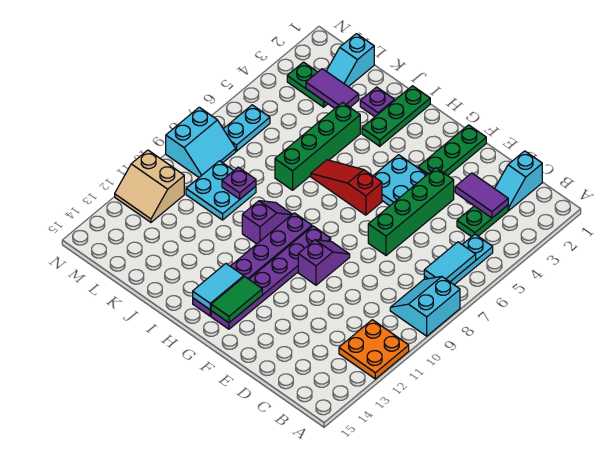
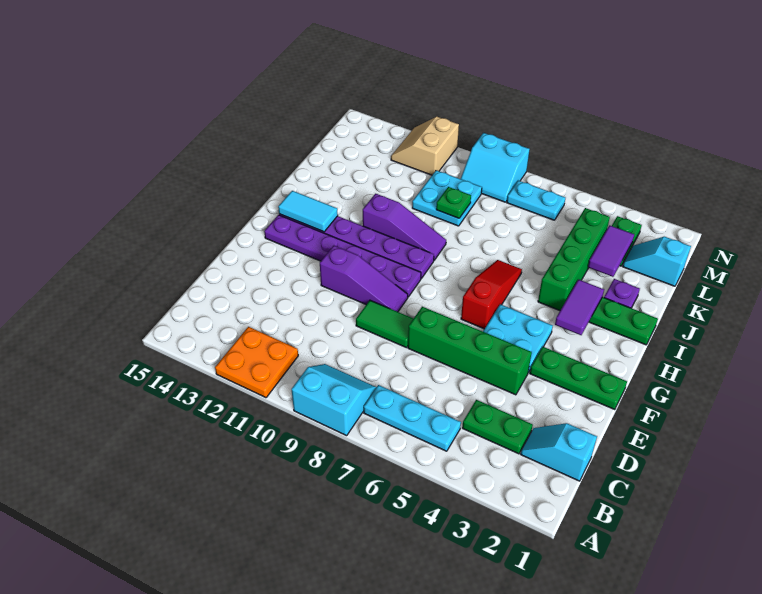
cyan tile B6:B7 level 2 -> none
purple tile C3:D3 level 2 -> purple tile H3:I3 level 2
purple slope F9:F10 level 1 top 10 -> purple slope F9:F11 level 1 top 11
green tile G13:G14 level 2 -> green tile E8:E9 level 1
purple slope I9:I10 level 1 top 10 -> purple slope I9:I11 level 1 top 11
green brick J4:J7 level 1 -> green brick I4:L4 level 1
purple plate K9 level 2 -> green plate K9 level 2

